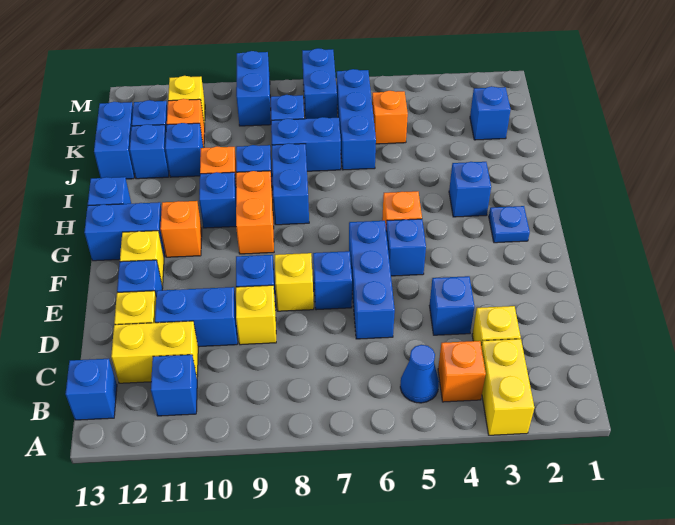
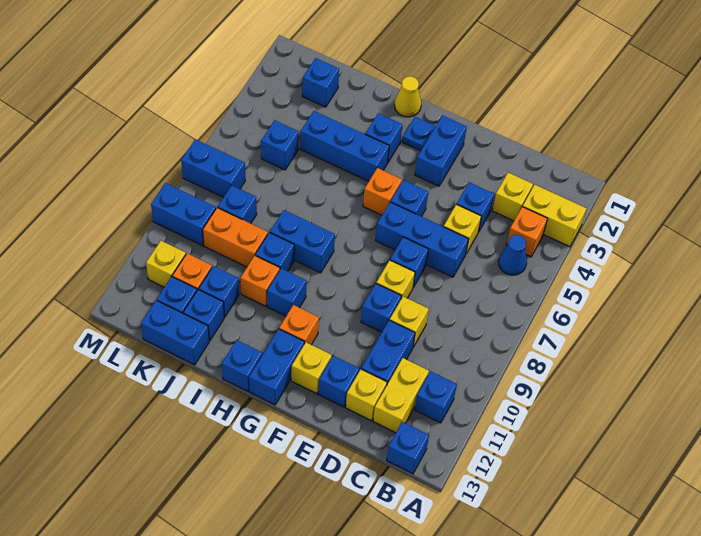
none -> yellow brick D5 level 1
orange brick G9:H9 level 1 -> orange brick J9:K9 level 1
none -> yellow cone H1 level 1
blue brick J6:L6 level 1 -> blue brick H4:J4 level 1
blue brick J7:J8 level 1 -> blue brick F2:F3 level 1
orange brick K5 level 1 -> blue brick K5 level 1

